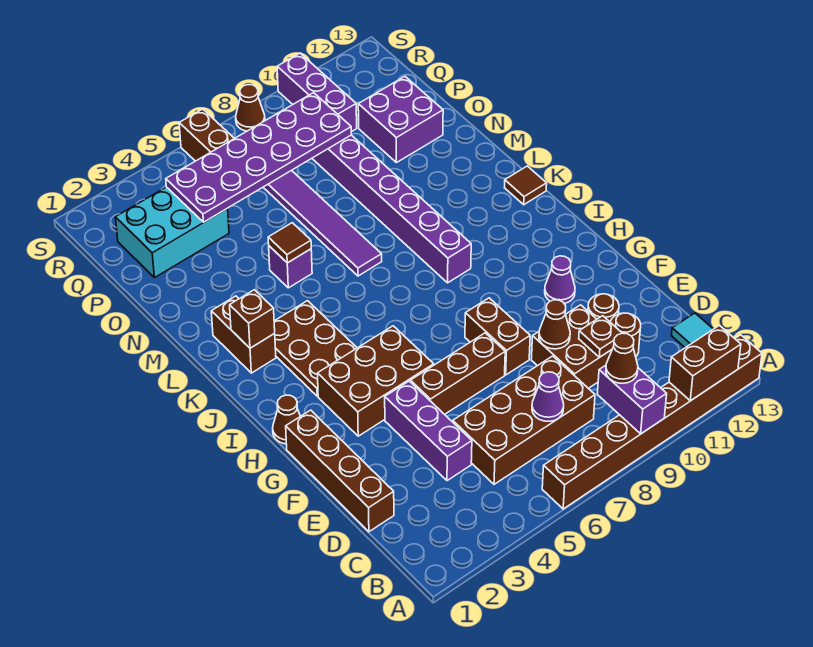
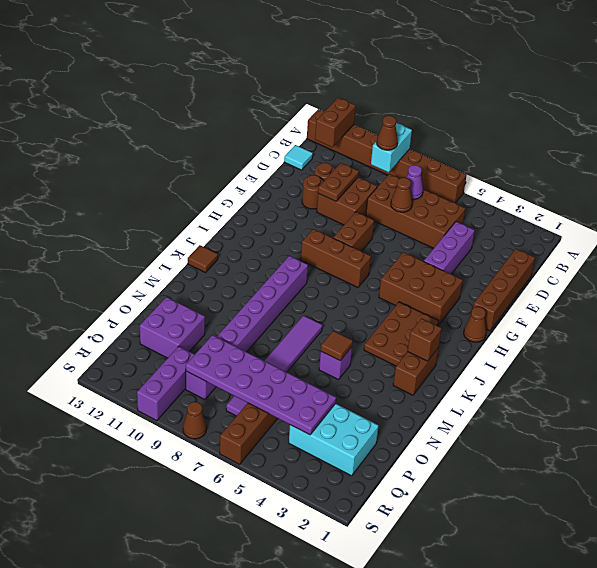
purple brick A9:B9 level 2 -> cyan brick A9:B9 level 2
brown brick A11:A12 level 2 -> brown brick A12:B12 level 2
brown plate D10 level 2 -> brown plate D10:E10 level 2
brown cone E9 level 2 -> brown cone D7 level 2
brown brick F5:F7 level 1 -> brown brick H7:H9 level 1
purple cone G11 level 1 -> none

